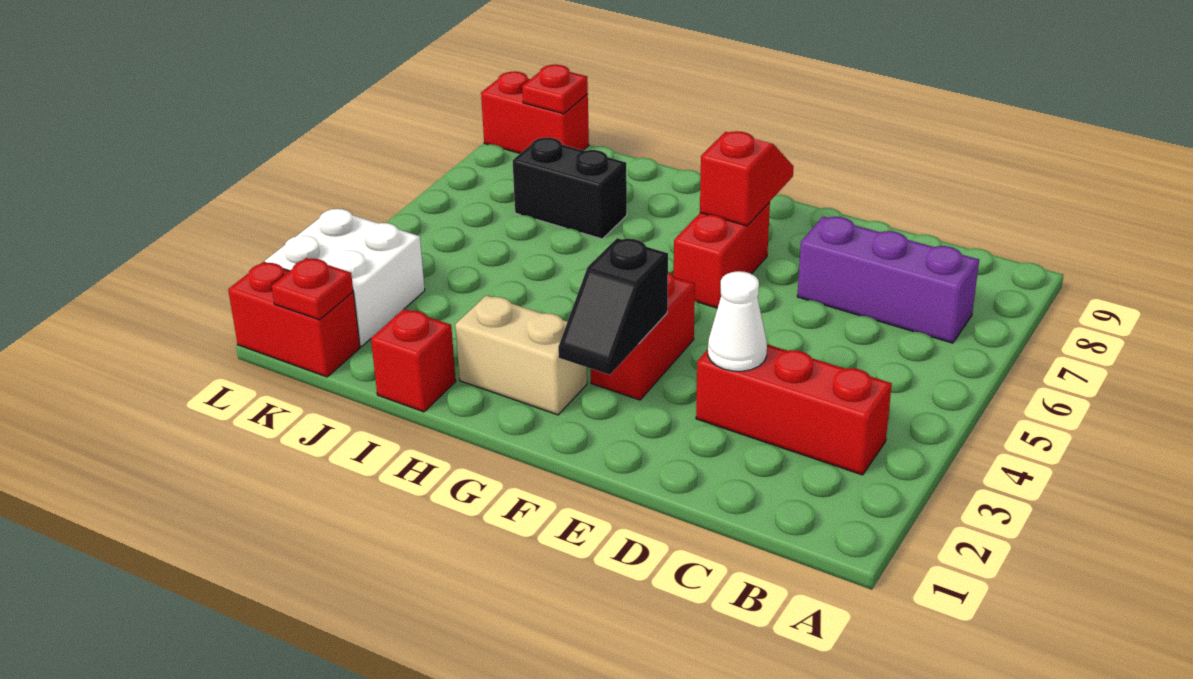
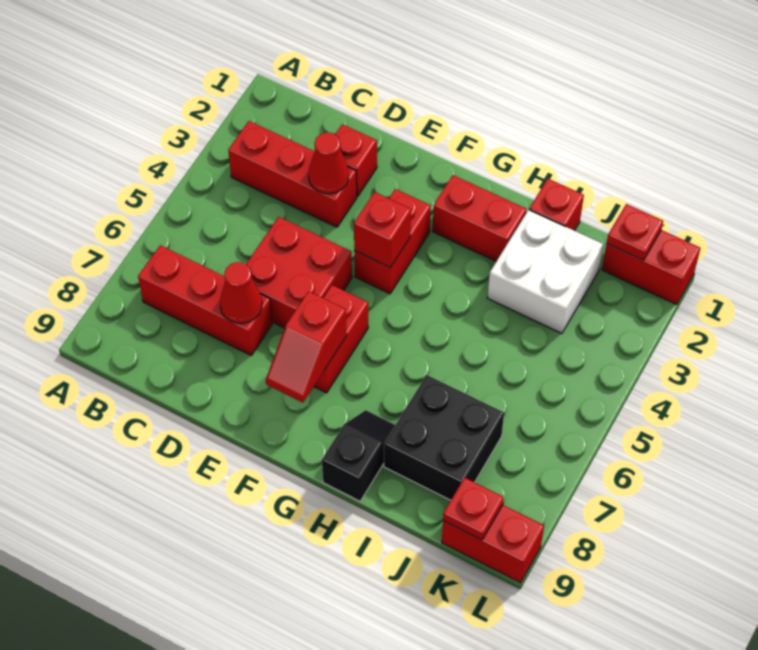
purple brick B7:D7 level 1 -> red brick B7:D7 level 1
none -> red brick D2 level 1
white cone D3 level 2 -> red cone D3 level 2
none -> red brick D5:E6 level 1
none -> red cone D7 level 2
black slope F2:F3 level 2 top 3 -> black slope H8:H9 level 1 top 9
none -> red brick F4 level 2
tan brick G2:H2 level 1 -> red brick G2:H2 level 1
black brick I7:J7 level 1 -> black brick I7:J8 level 1
white brick K2:L3 level 1 -> white brick I2:J3 level 1

